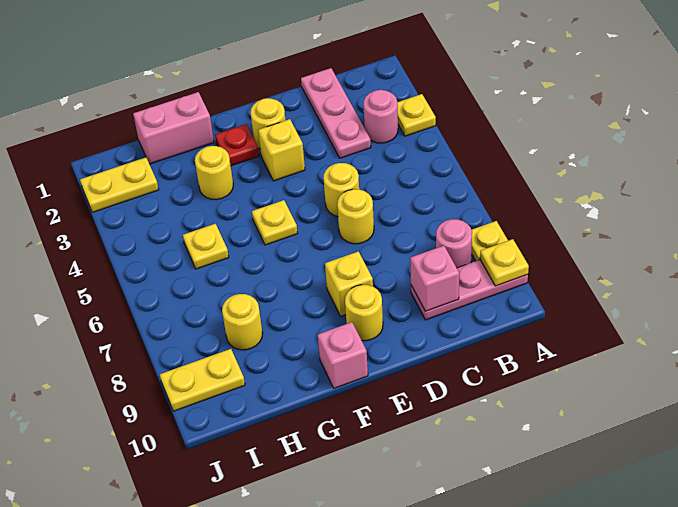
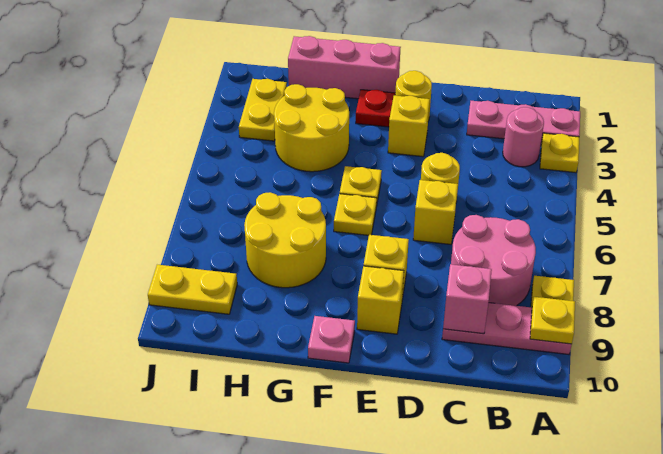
pink round brick B8 level 1 -> pink round brick B7:C8 level 1
pink plate C1:C3 level 1 -> pink plate A2:C2 level 1
yellow round brick D6 level 1 -> yellow brick D6 level 1
yellow round brick E9 level 1 -> yellow brick E9 level 1
pink brick F10 level 1 -> pink plate F10 level 1
pink brick G1:H1 level 1 -> pink brick F1:H1 level 1
yellow round brick G3 level 1 -> yellow round brick G3:H4 level 1
yellow plate H5 level 1 -> yellow plate F6 level 1
yellow round brick H8 level 1 -> yellow round brick G7:H8 level 1
yellow plate I2:J2 level 1 -> yellow plate I2:I3 level 1

